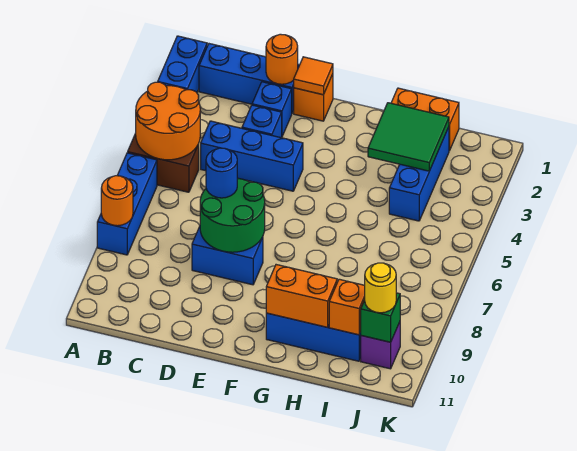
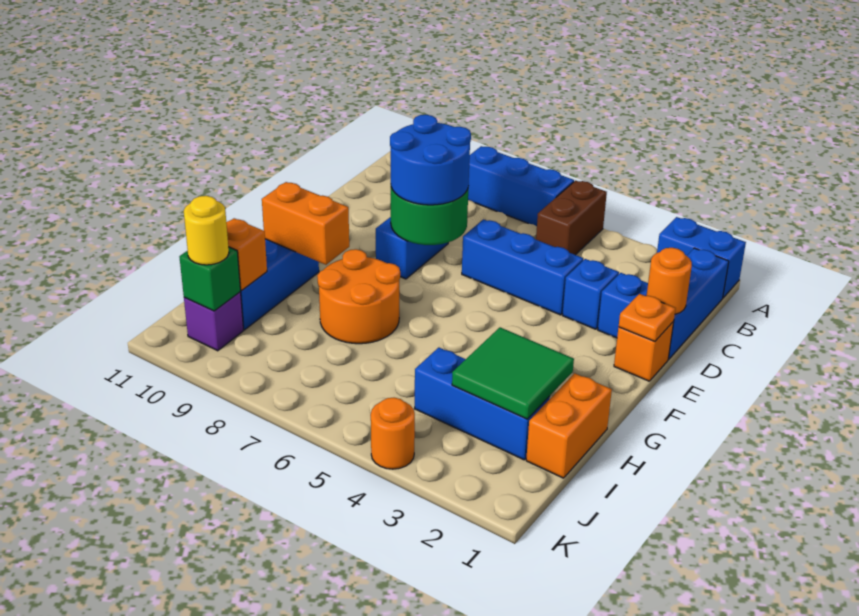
orange round brick A4:B5 level 2 -> orange round brick G7:H8 level 1
orange round brick A8 level 2 -> orange round brick K4 level 1
blue brick C4:E4 level 1 -> blue brick D4:D6 level 1
blue round brick D7 level 3 -> blue round brick D7:E8 level 3
orange tile E1 level 2 -> orange plate E1 level 2
orange brick G10:H10 level 2 -> orange brick G9:G10 level 2

